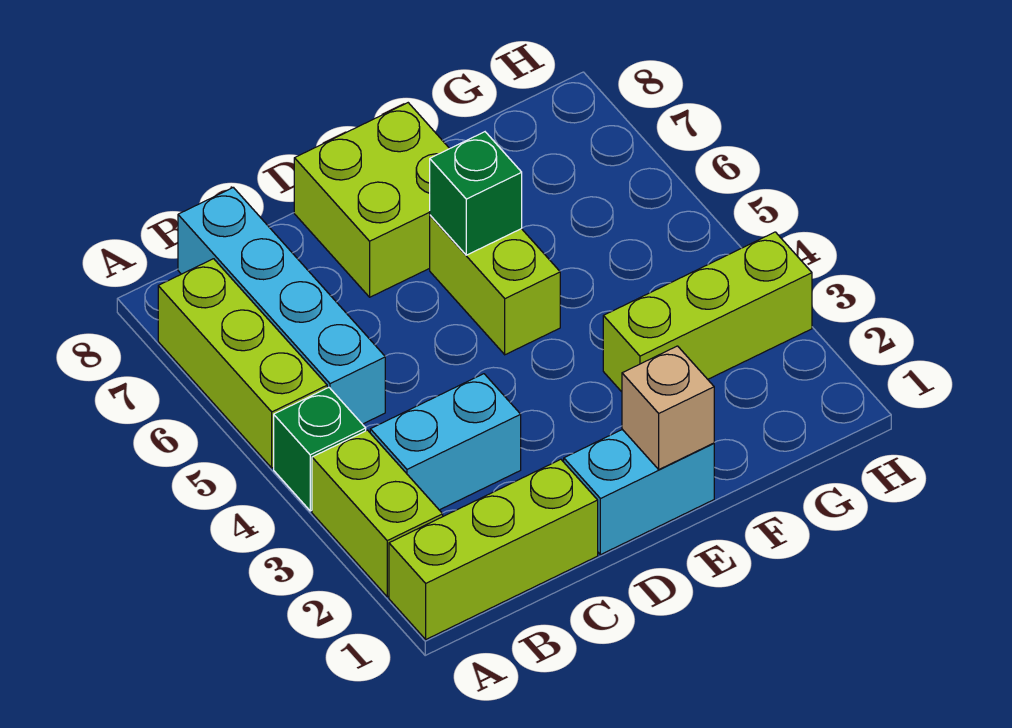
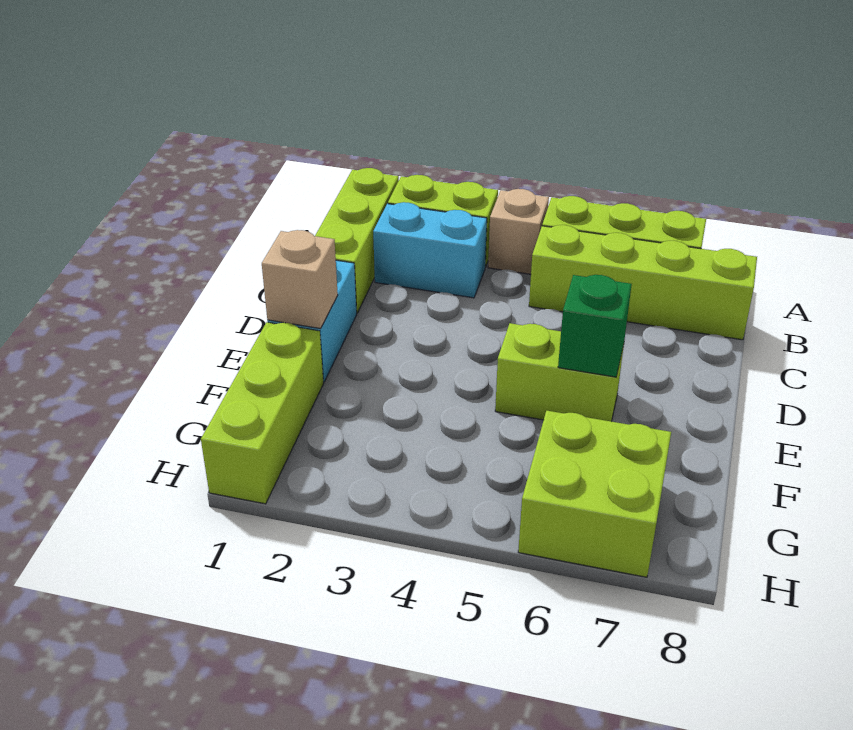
green brick A4 level 1 -> tan brick A4 level 1
cyan brick B3:C3 level 1 -> cyan brick B2:B3 level 1
cyan brick B5:B8 level 1 -> lime brick B5:B8 level 1
lime brick D7:E8 level 1 -> lime brick G6:H7 level 1
lime brick F3:H3 level 1 -> lime brick F1:H1 level 1

